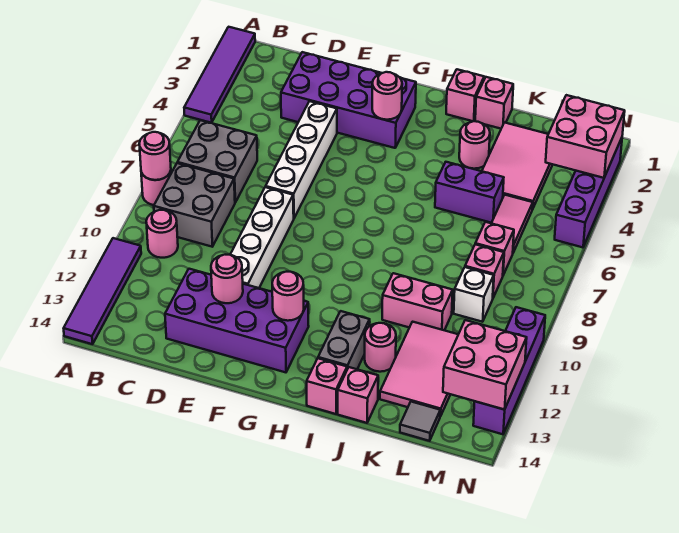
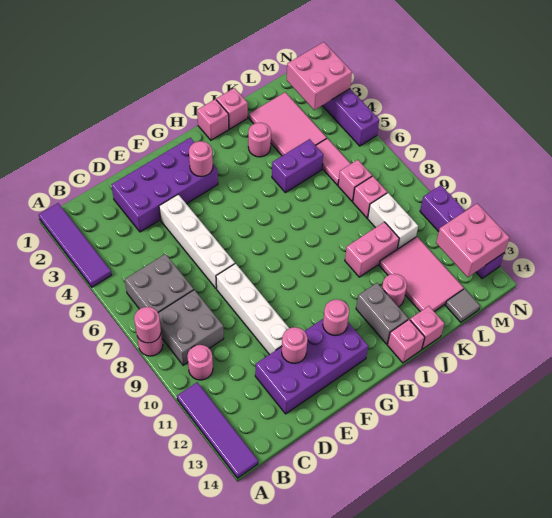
white brick L9 level 1 -> white brick L9:L10 level 1

